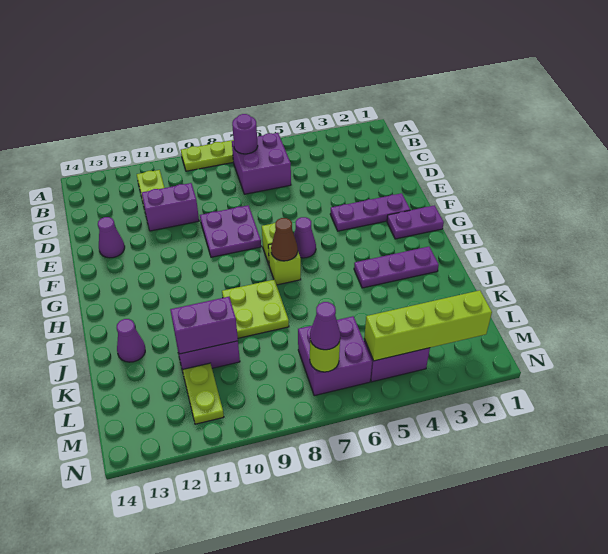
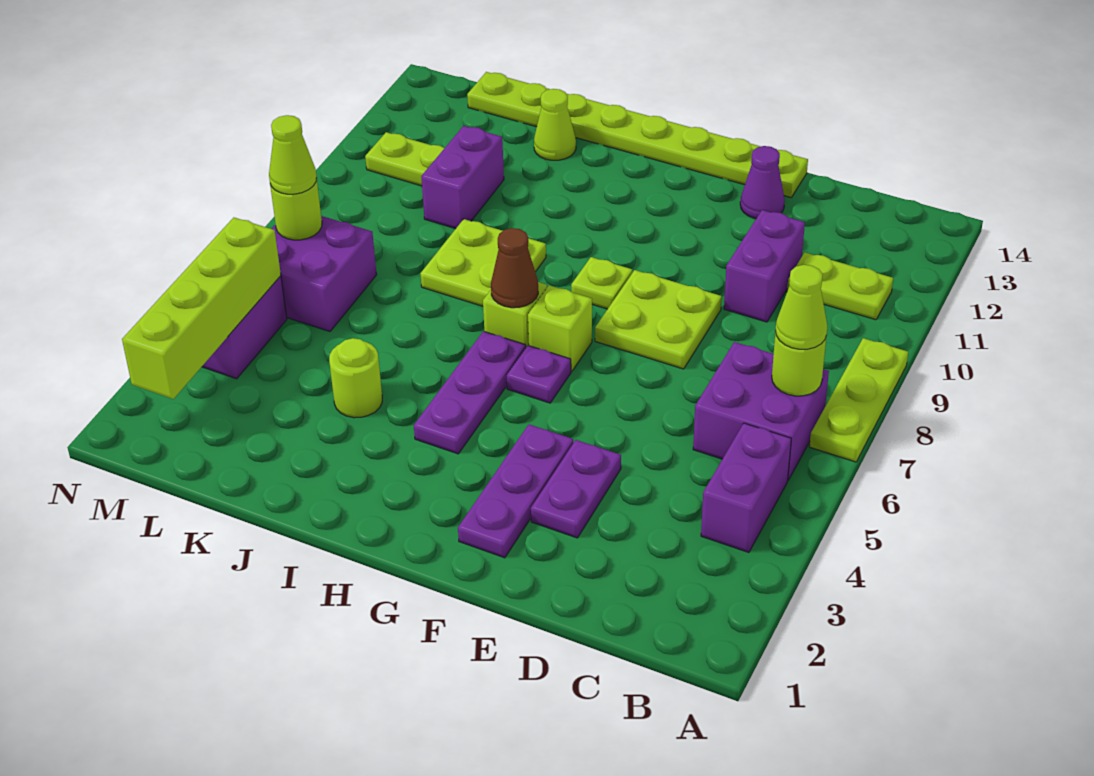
purple round brick B7 level 2 -> lime round brick B7 level 2
none -> lime cone B7 level 3
purple plate E8:F9 level 1 -> lime plate E8:F9 level 1
none -> lime plate E14:L14 level 1
purple plate G1:G2 level 1 -> purple plate E3:E4 level 1
purple cone G6 level 1 -> purple plate G6 level 1
none -> lime plate G9 level 1
purple plate I2:I4 level 1 -> purple plate H4:H6 level 1
none -> lime round brick J4 level 1
purple cone J13 level 1 -> lime cone J13 level 1
purple brick K10:K11 level 2 -> purple brick B4:B5 level 1
purple cone M7 level 3 -> lime cone M7 level 3

